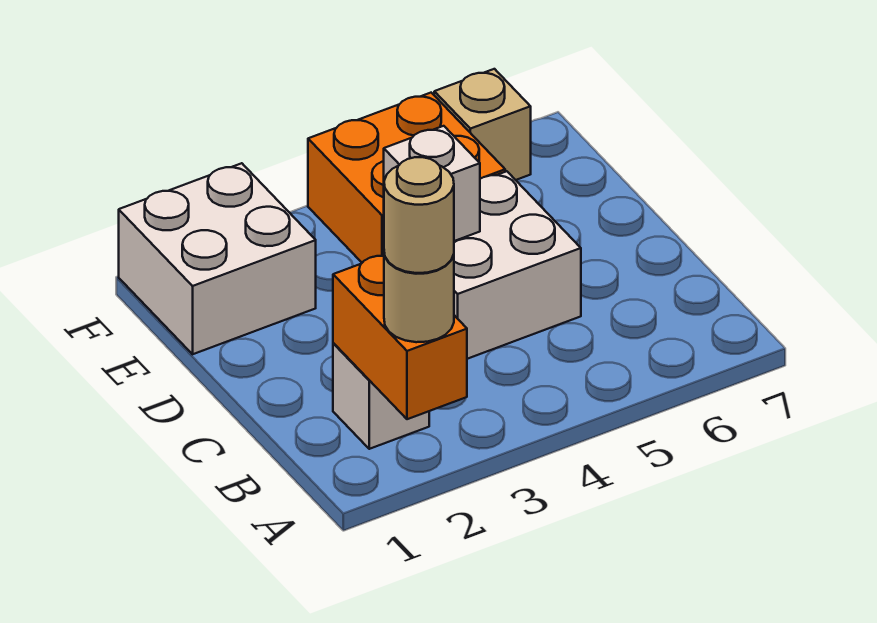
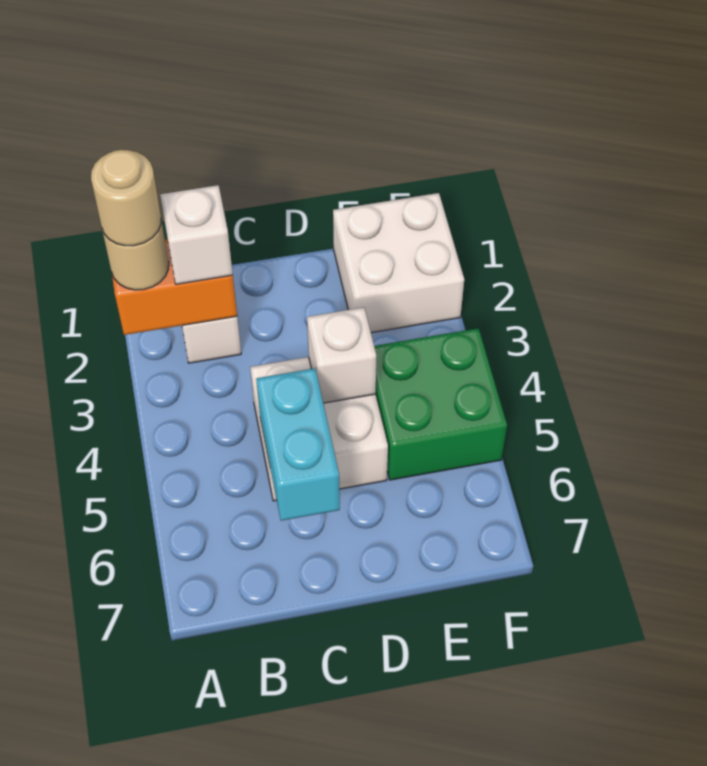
none -> white brick B2 level 3
none -> cyan brick C5:C6 level 2
orange brick E4:F5 level 1 -> green brick E4:F5 level 1
tan brick F6 level 1 -> none

